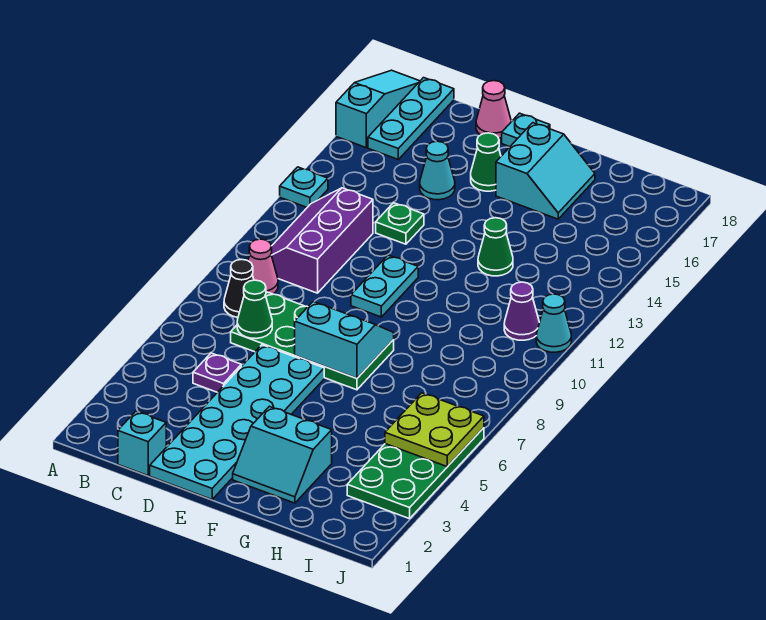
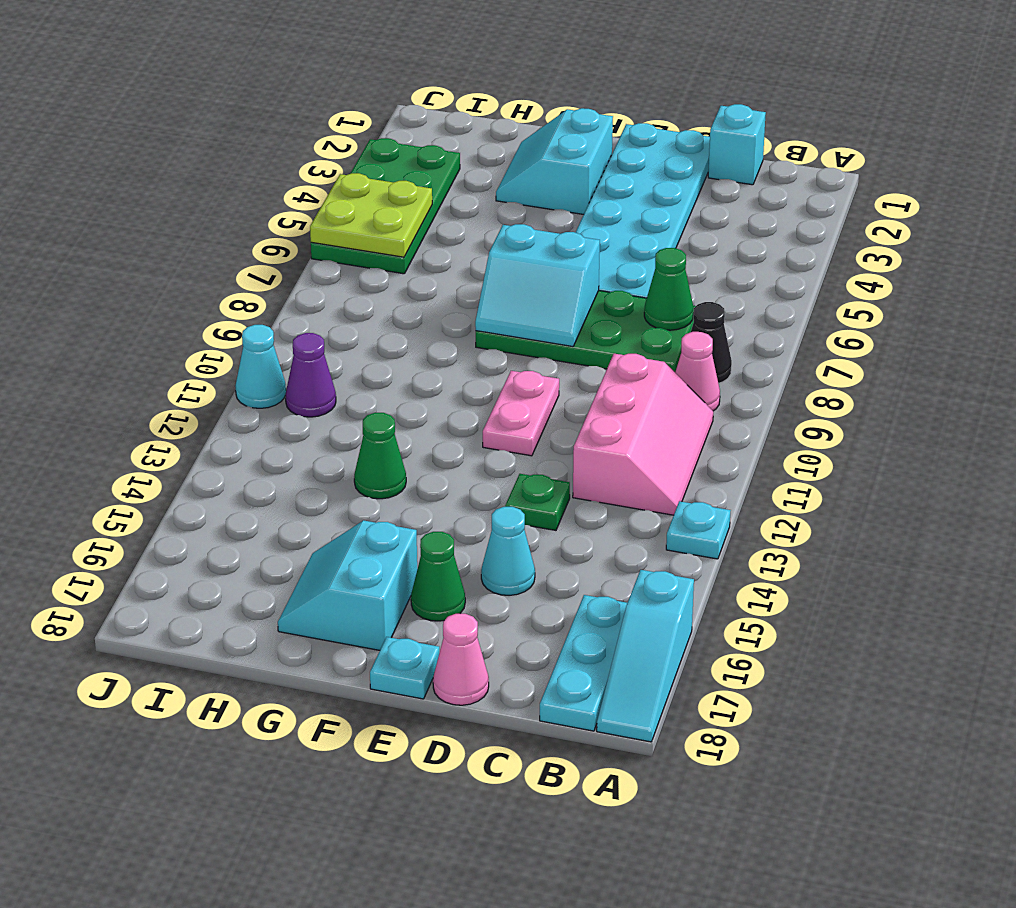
purple slope B10:C12 level 1 top C -> pink slope B10:C12 level 1 top C
purple plate C5 level 1 -> none
cyan plate E10:E11 level 1 -> pink plate E10:E11 level 1
cyan slope F2:G3 level 1 top 3 -> cyan slope F2:G3 level 1 top F

